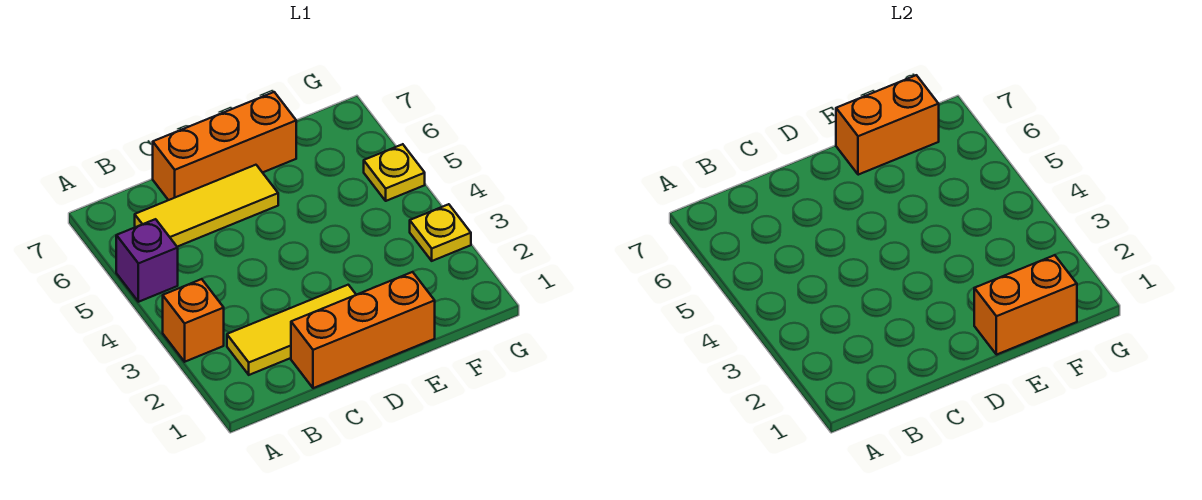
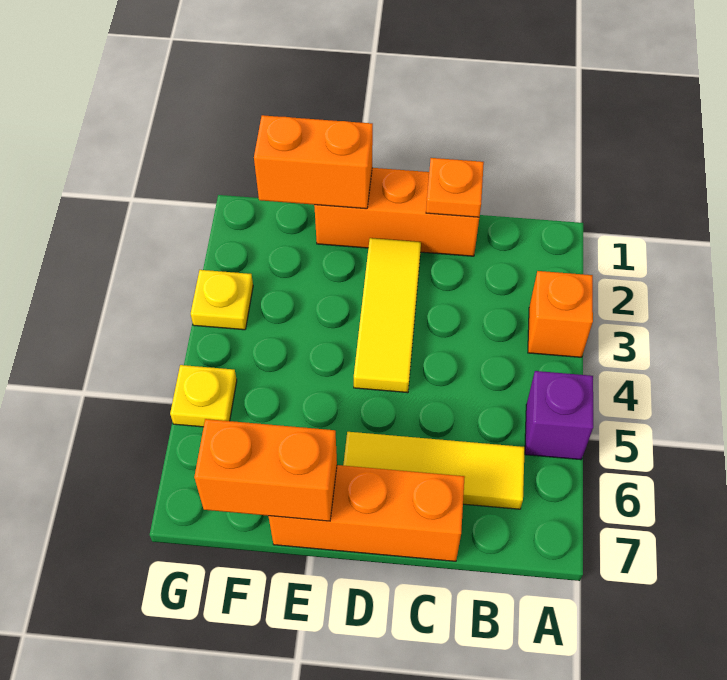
yellow tile B2:D2 level 1 -> yellow tile D2:D4 level 1
none -> orange plate C1 level 2

